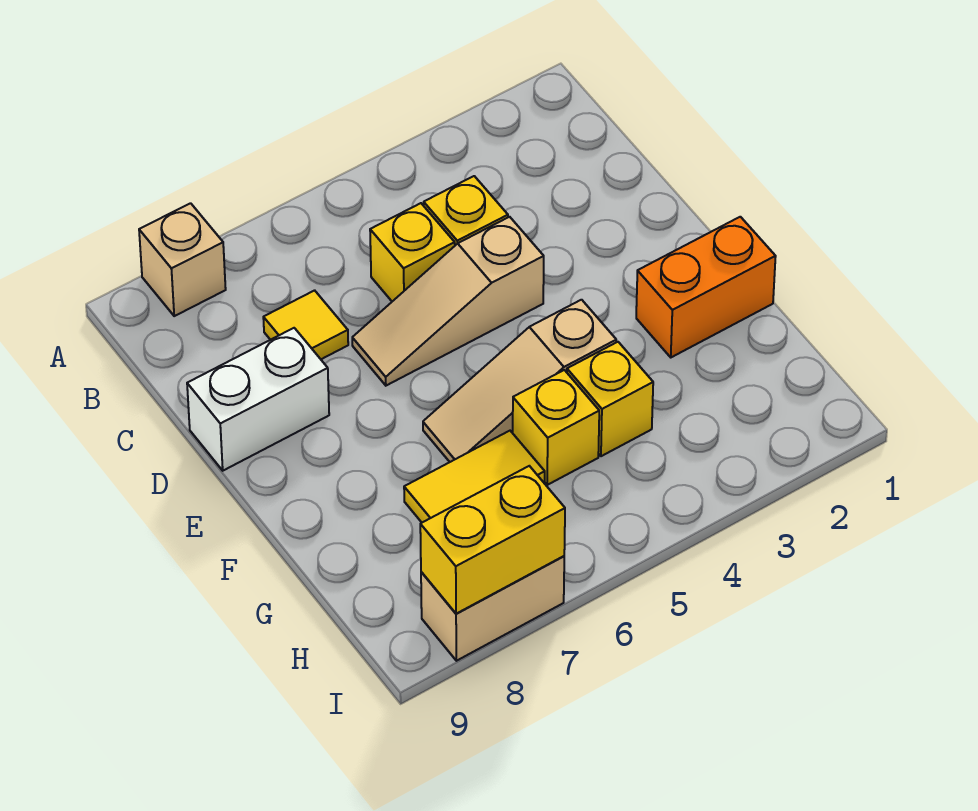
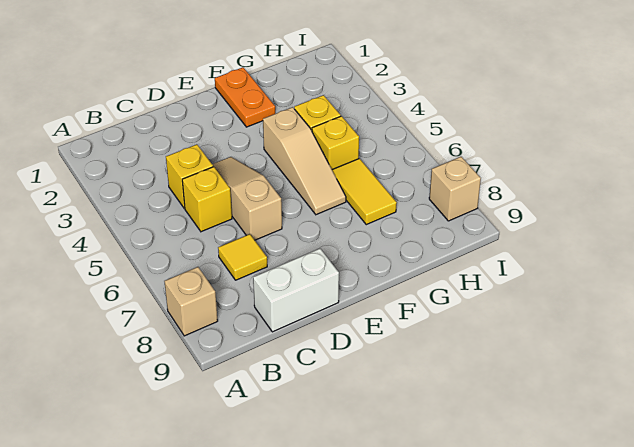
tan slope D4:D6 level 1 top 4 -> tan slope D4:D6 level 1 top 6
white brick D8:D9 level 1 -> white brick C9:D9 level 1
orange brick F1:F2 level 1 -> orange plate F1:F2 level 1
tan brick I7:I8 level 1 -> tan brick I8 level 1
yellow brick I7:I8 level 2 -> none

